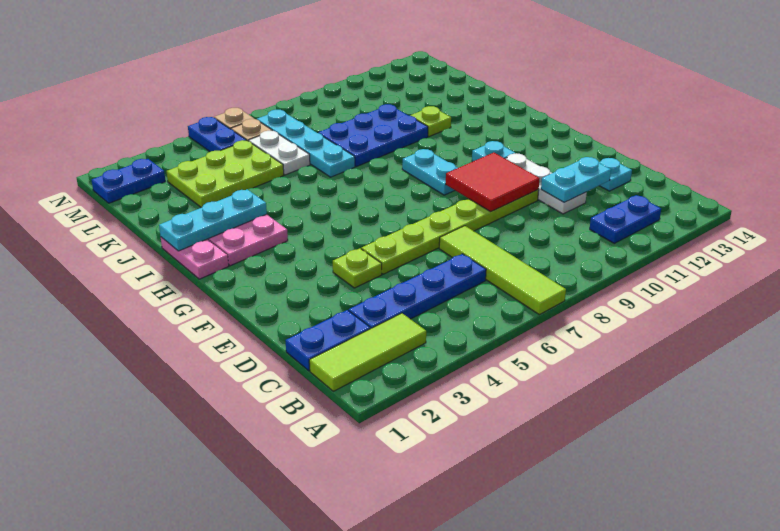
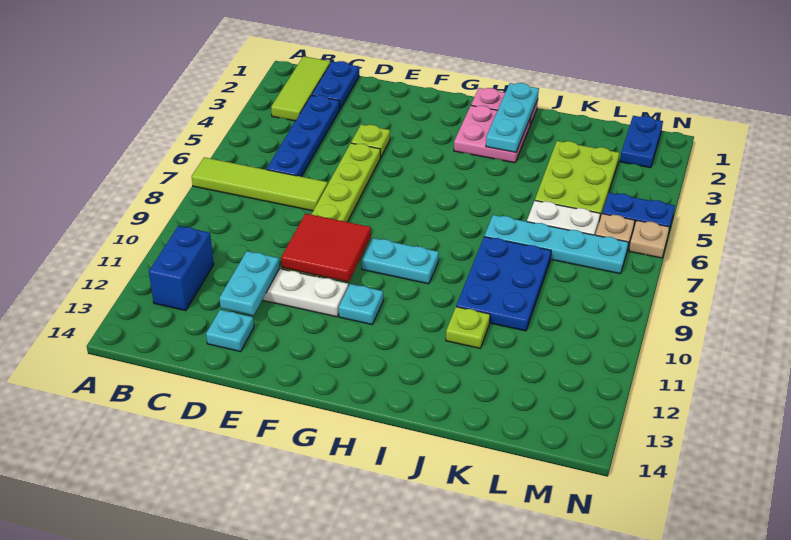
blue plate B11:B12 level 1 -> blue brick B11:B12 level 1

